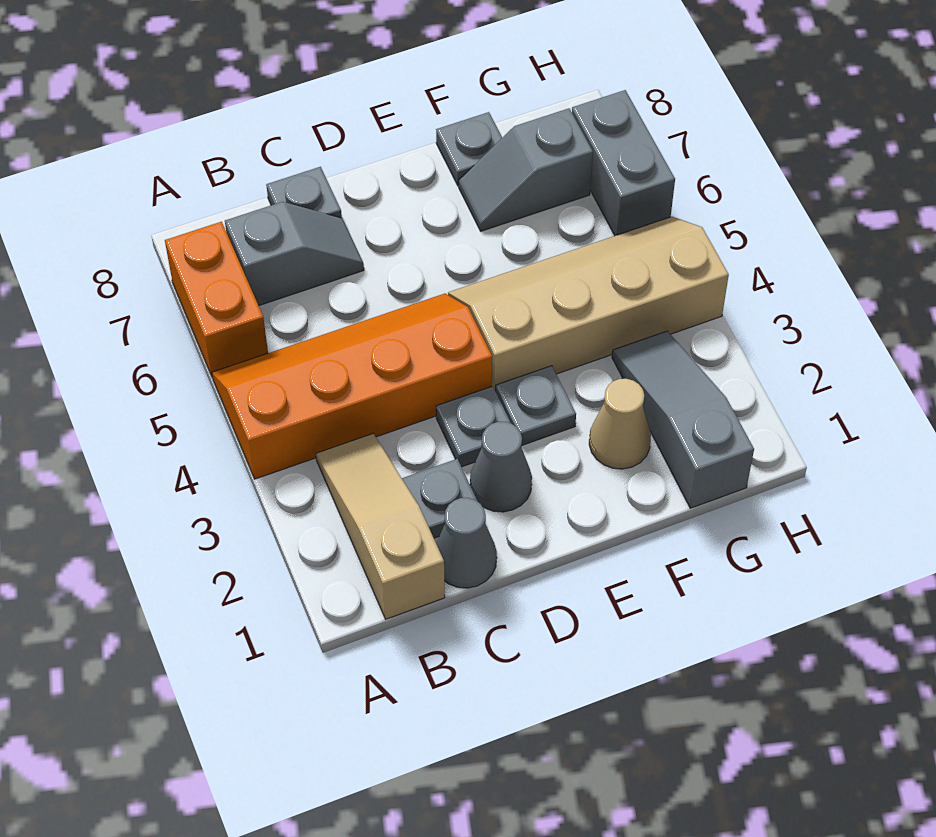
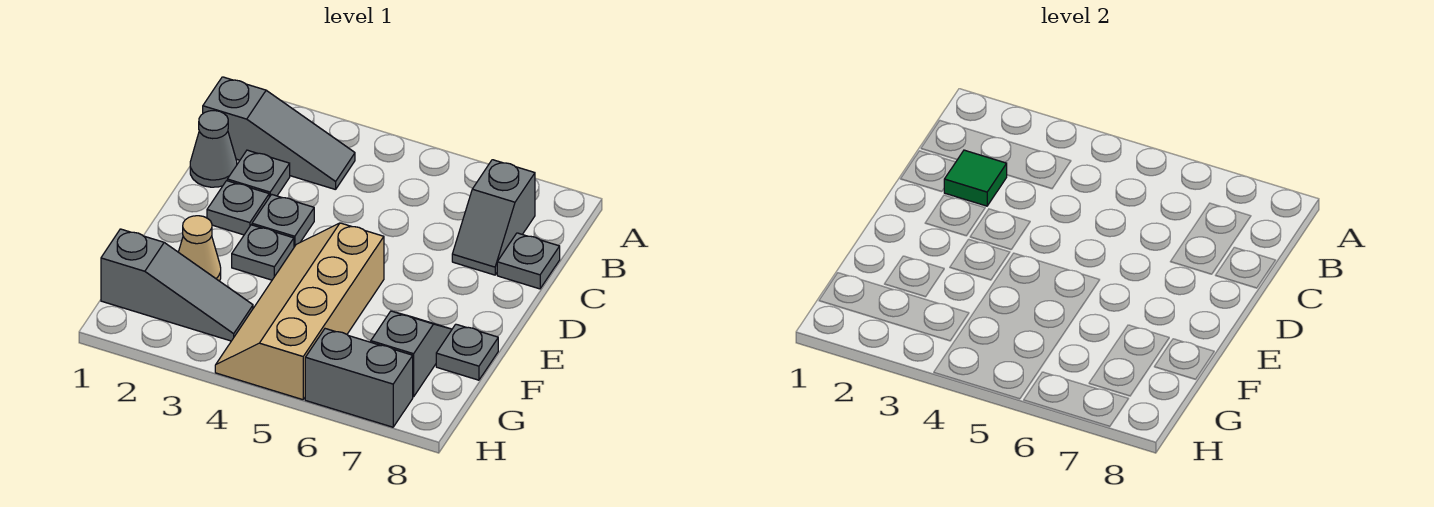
orange slope A4:D5 level 1 top 4 -> none
orange brick A6:A7 level 1 -> none
tan slope B1:B3 level 1 top 1 -> grey slope B1:B3 level 1 top 1
none -> green tile C2 level 2
grey cone D2 level 1 -> grey plate D2 level 1
tan slope E4:H5 level 1 top 4 -> tan slope E4:H5 level 1 top 5

